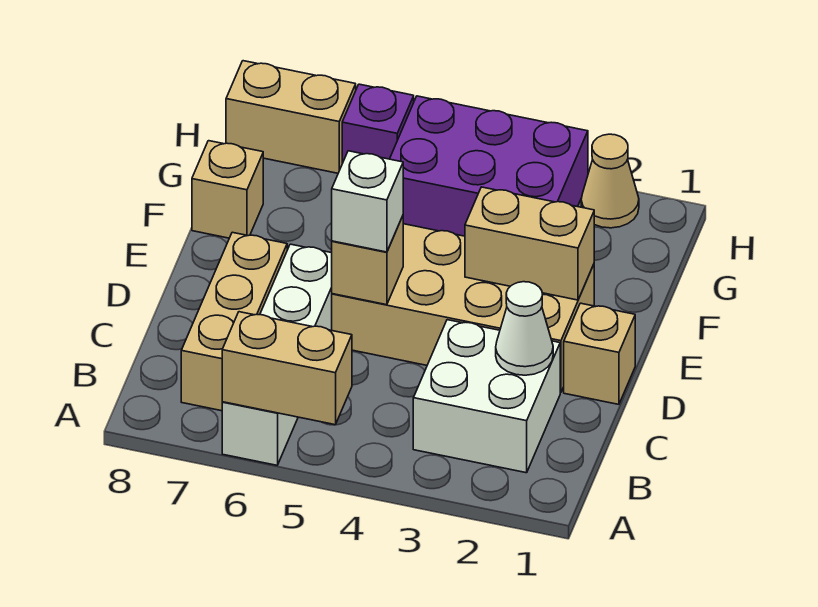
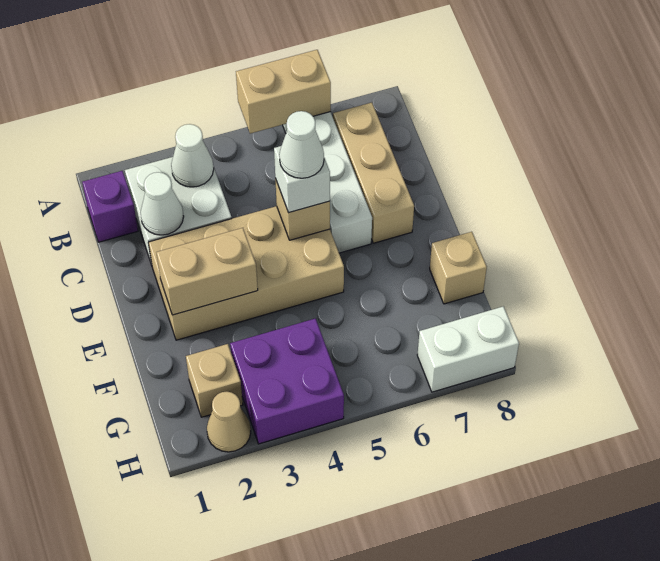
none -> white cone B3 level 2
tan brick D1 level 1 -> tan brick G2 level 1
none -> white cone D5 level 4
purple brick G3:H5 level 1 -> purple brick G3:H4 level 1
purple brick H6 level 1 -> purple brick B1 level 1
tan brick H7:H8 level 1 -> white brick H7:H8 level 1

